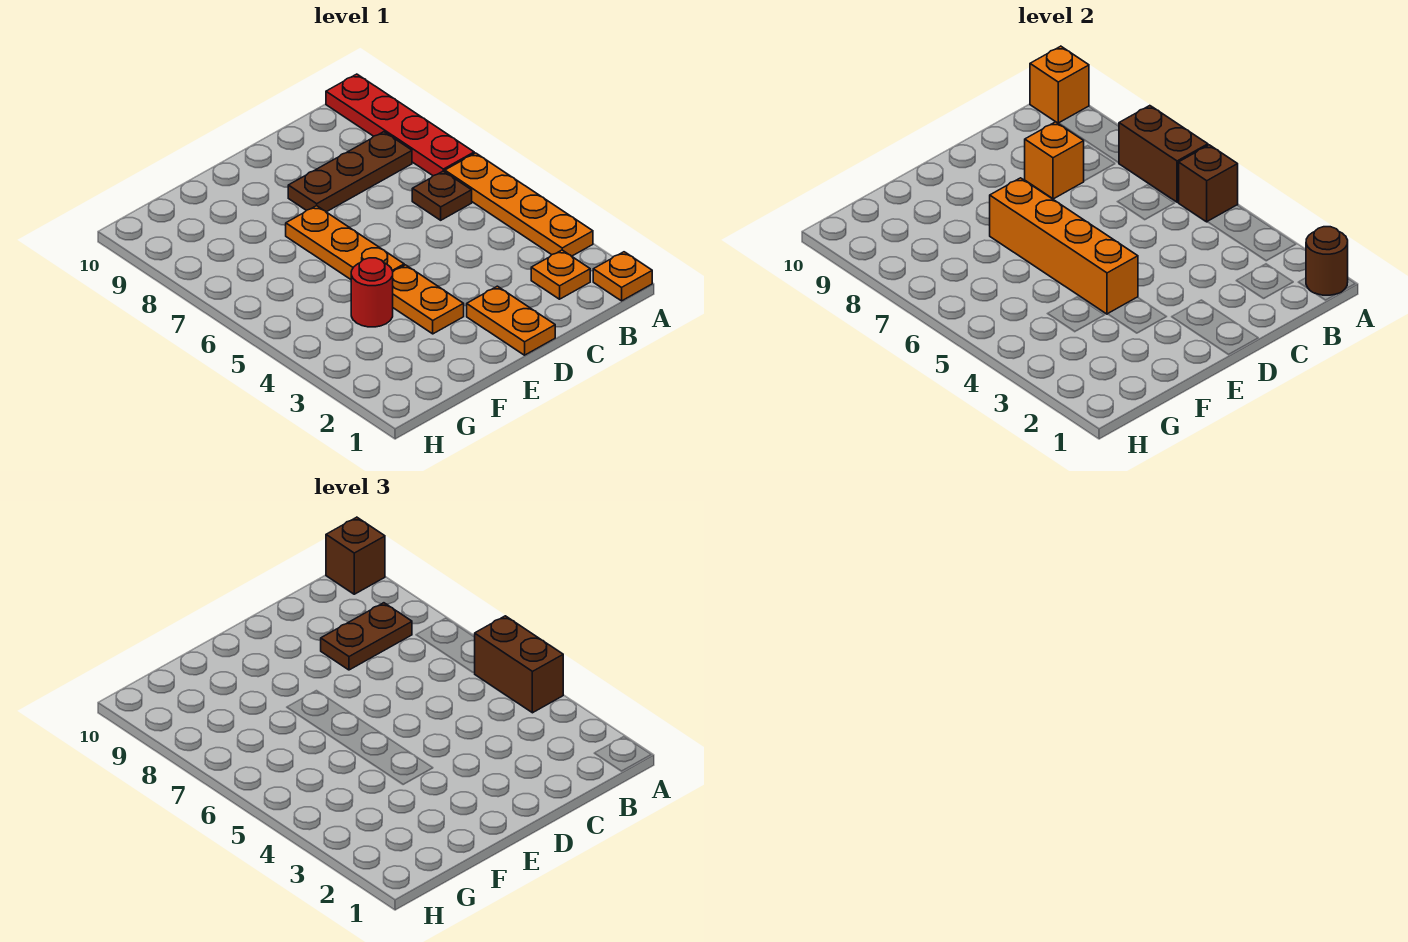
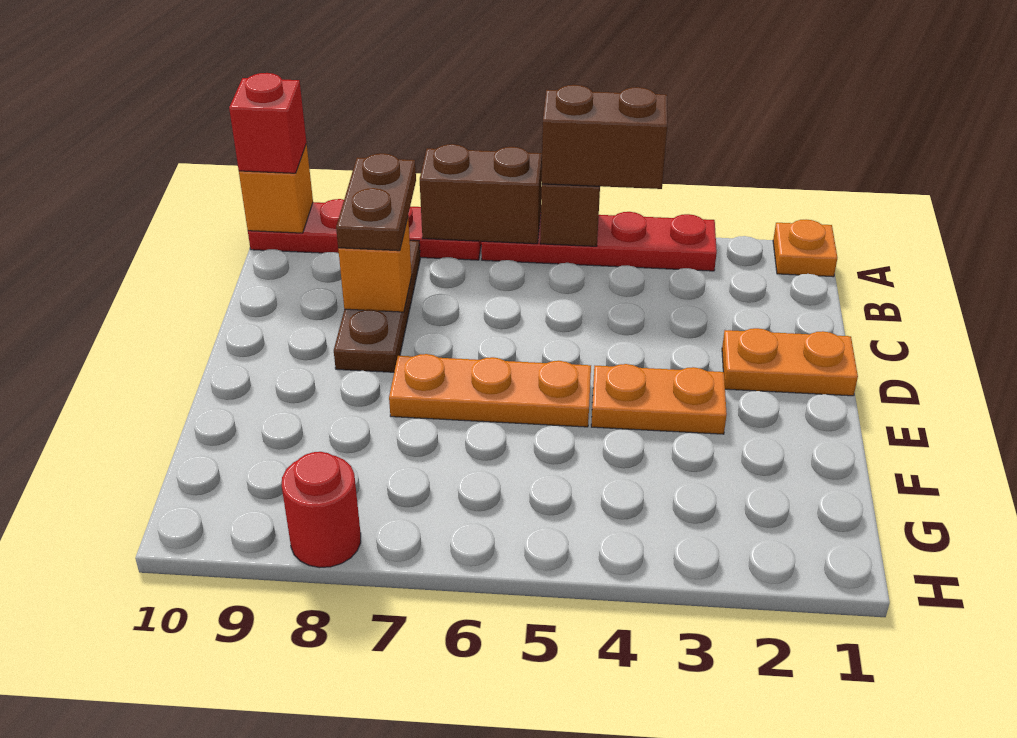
brown round brick A1 level 2 -> none
orange plate A3:A6 level 1 -> red plate A3:A6 level 1
brown brick A10 level 3 -> red brick A10 level 3
orange plate B2 level 1 -> none
brown plate B6 level 1 -> none
orange brick E4:E7 level 2 -> none
red round brick F4 level 1 -> red round brick H8 level 1

